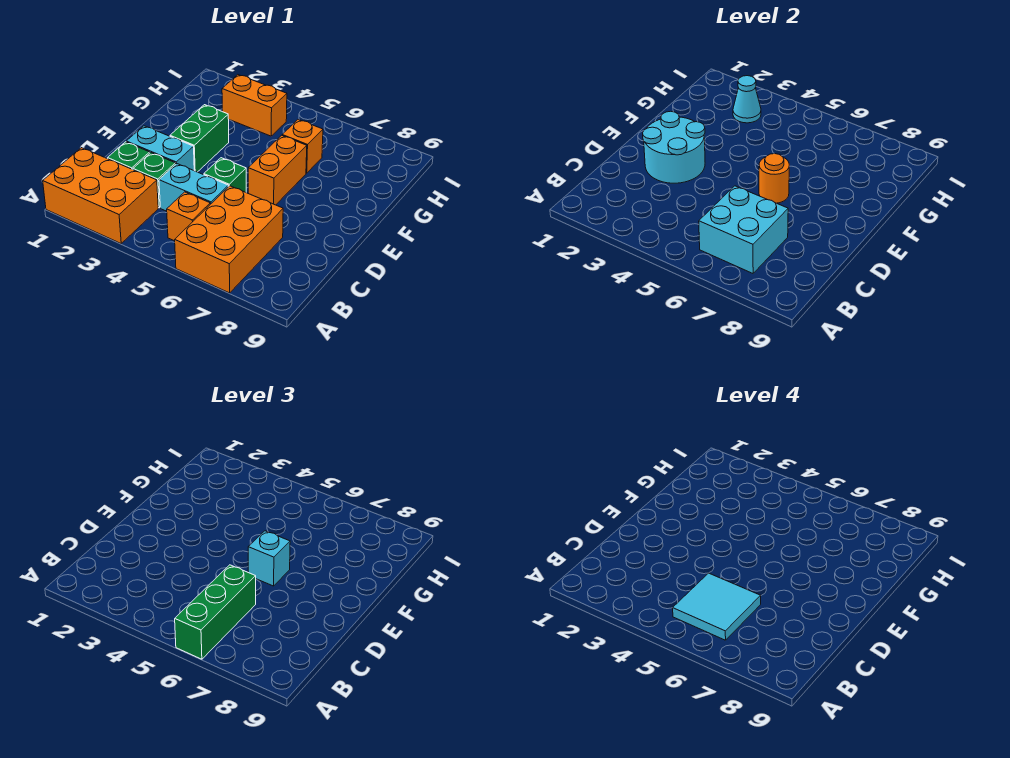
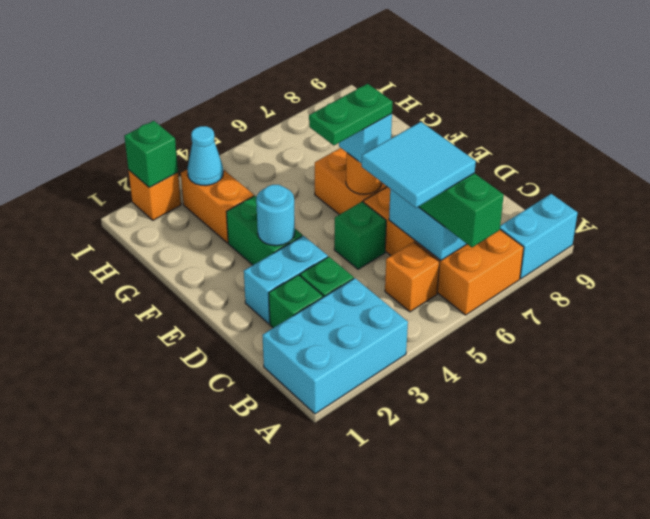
orange brick A1:B3 level 1 -> cyan brick A1:B3 level 1
orange brick A6:C7 level 1 -> orange brick A6:D7 level 1
cyan brick C4:C5 level 1 -> cyan brick A8:A9 level 1
cyan round brick D2:E3 level 2 -> cyan round brick E3 level 2
none -> green plate E5:E6 level 4
orange brick G6 level 1 -> orange brick I2 level 1
orange brick H3:H4 level 1 -> orange brick G3:H3 level 1
none -> green brick I2 level 2

